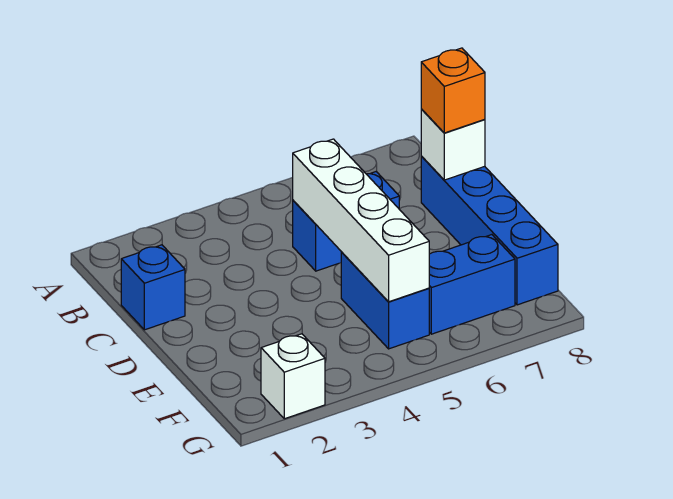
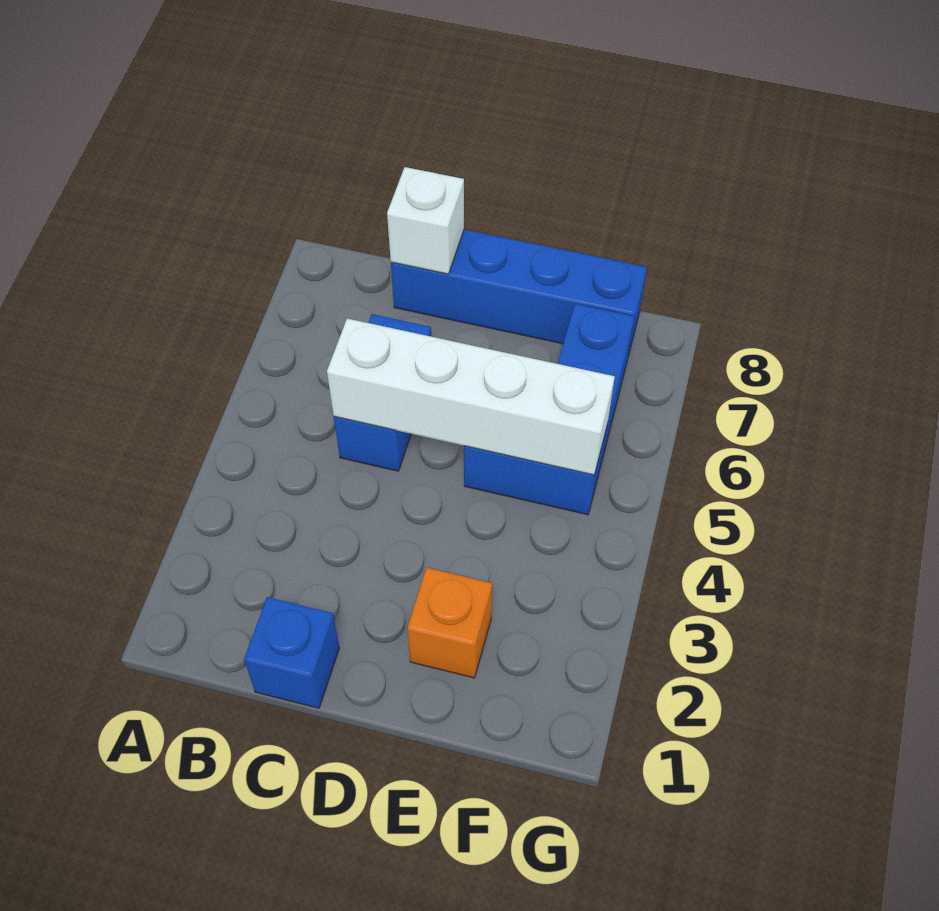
orange brick C8 level 3 -> orange brick E2 level 1
white brick G2 level 1 -> none

